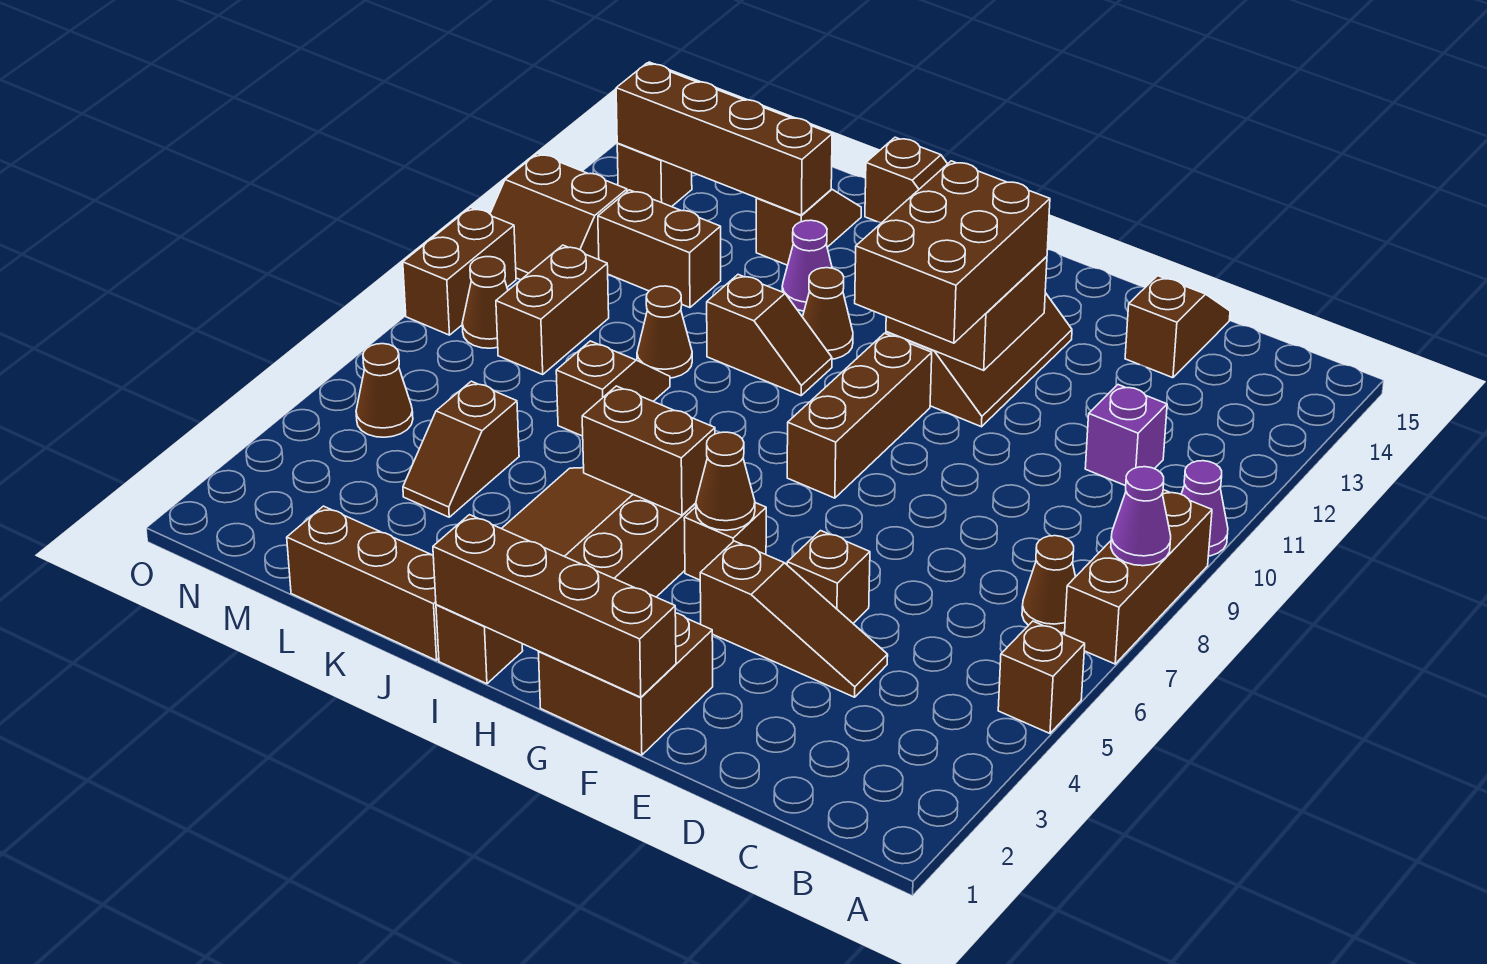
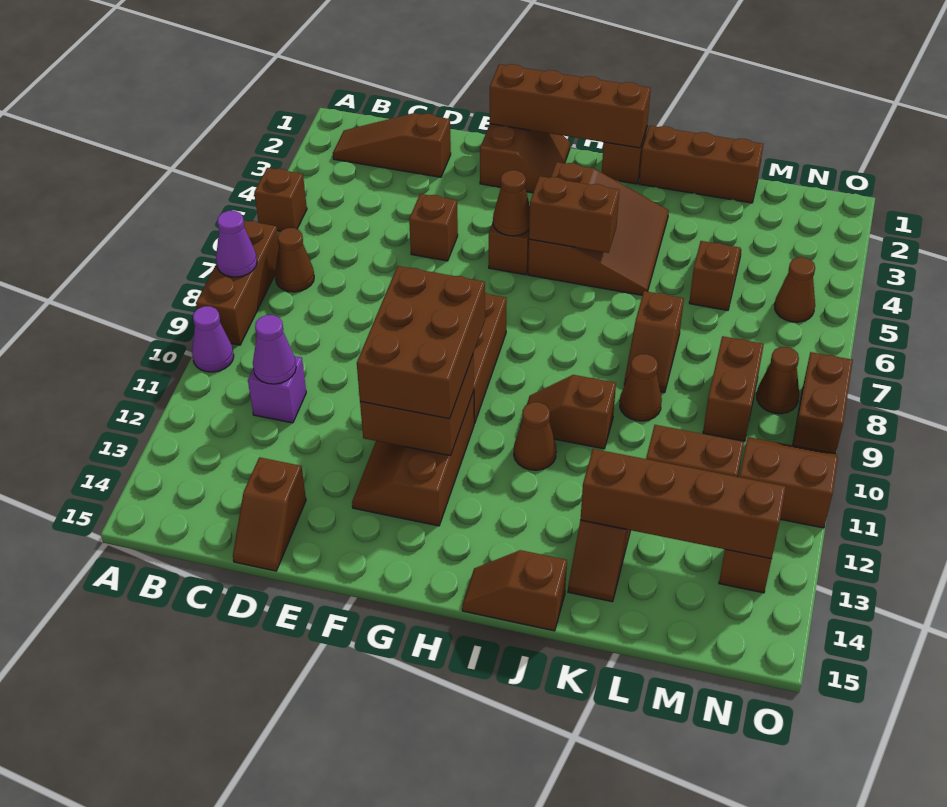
brown slope D4:F4 level 1 top F -> brown slope B2:D2 level 1 top D
brown brick F1:G2 level 1 -> brown slope F1:G2 level 1 top F
purple cone J12 level 1 -> purple cone C11 level 2

